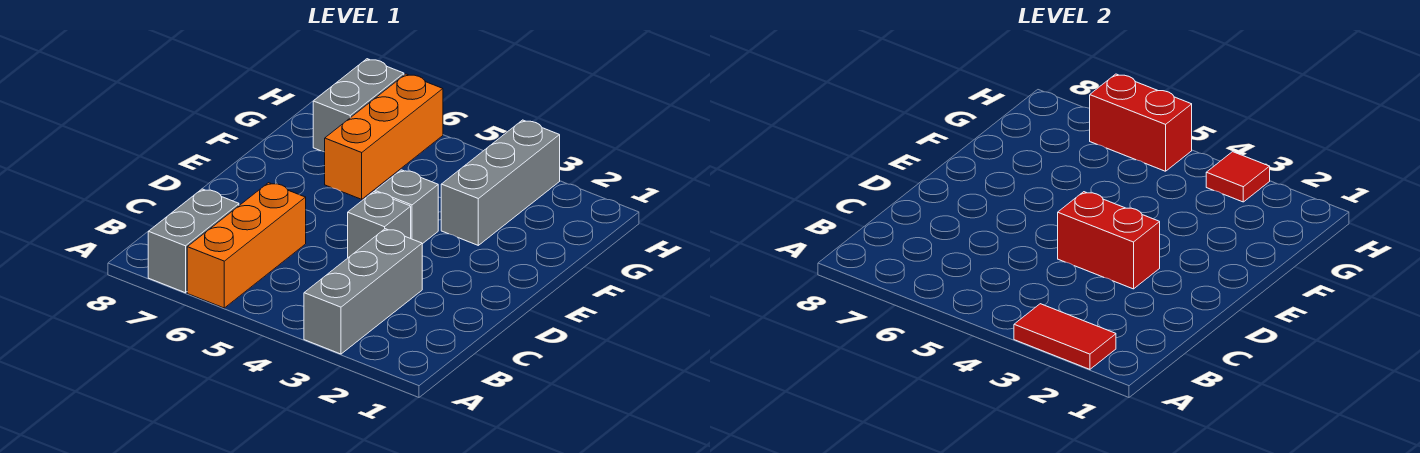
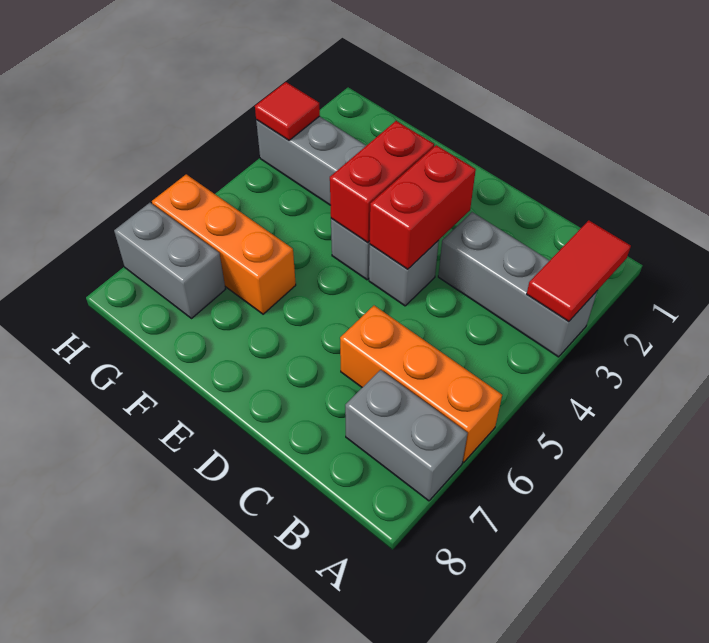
red brick H5:H6 level 2 -> red brick E3:E4 level 2

